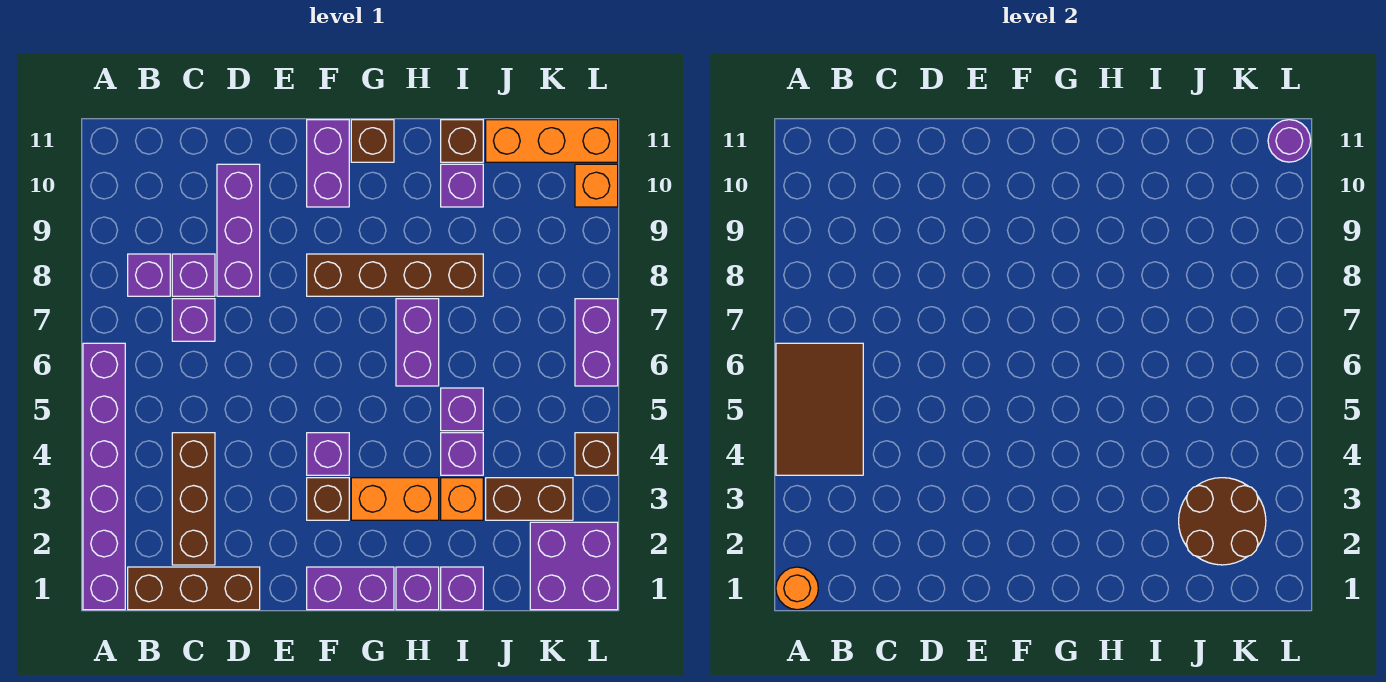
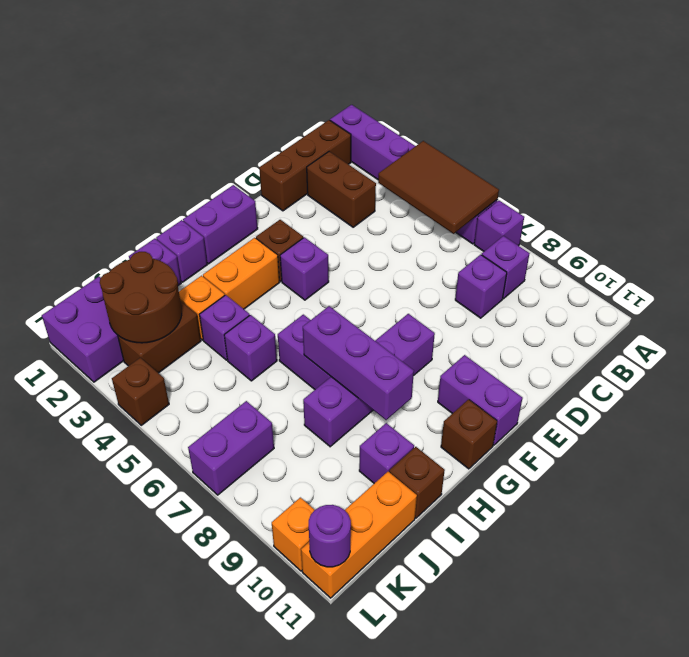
orange round brick A1 level 2 -> none
brown brick C2:C4 level 1 -> brown brick C2:C3 level 1
purple brick C7 level 1 -> purple brick A7 level 1
purple brick D8:D10 level 1 -> purple brick H7:H9 level 2
brown brick F8:I8 level 1 -> purple brick F8:I8 level 1
purple brick L6:L7 level 1 -> purple brick K7:L7 level 1

